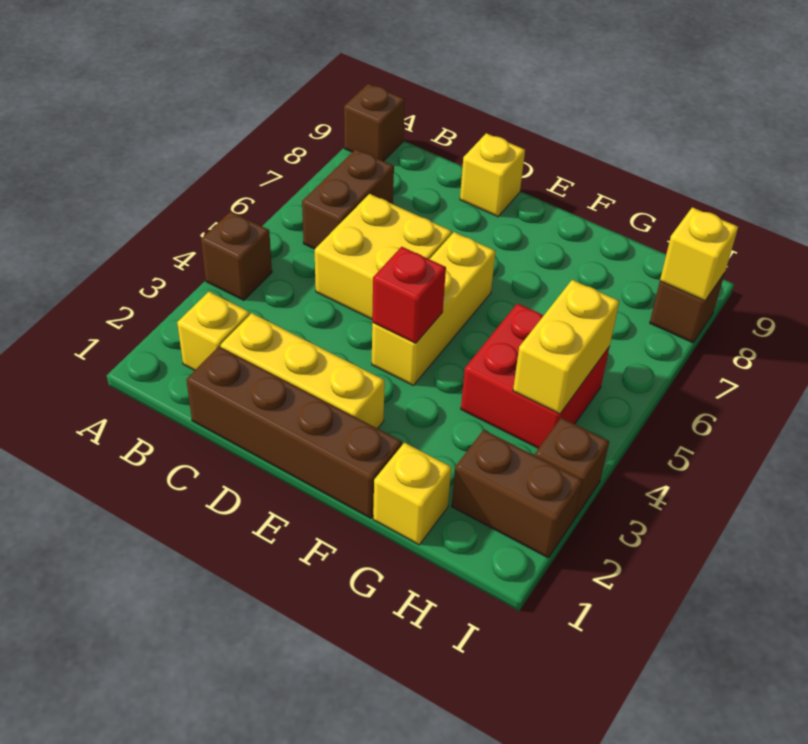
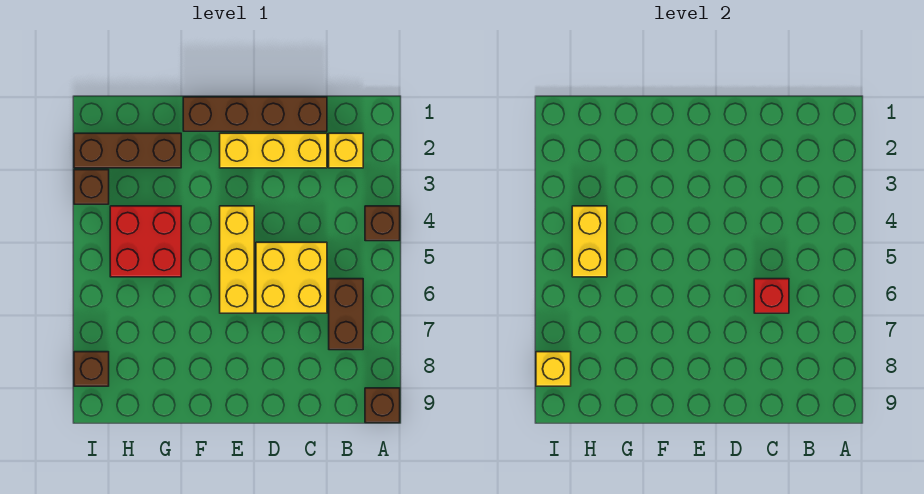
yellow brick D9 level 1 -> none
red brick E4 level 2 -> red brick C6 level 2
yellow brick G1 level 1 -> none
brown brick H2:I2 level 1 -> brown brick G2:I2 level 1

